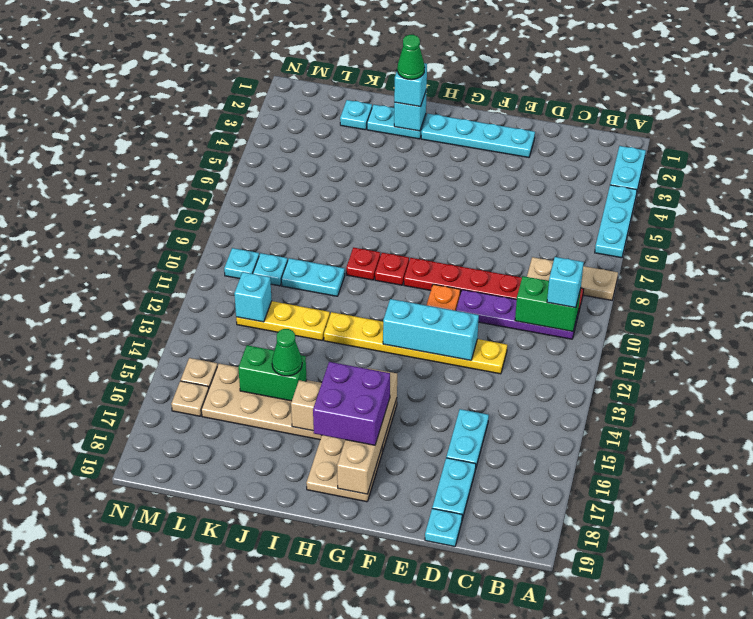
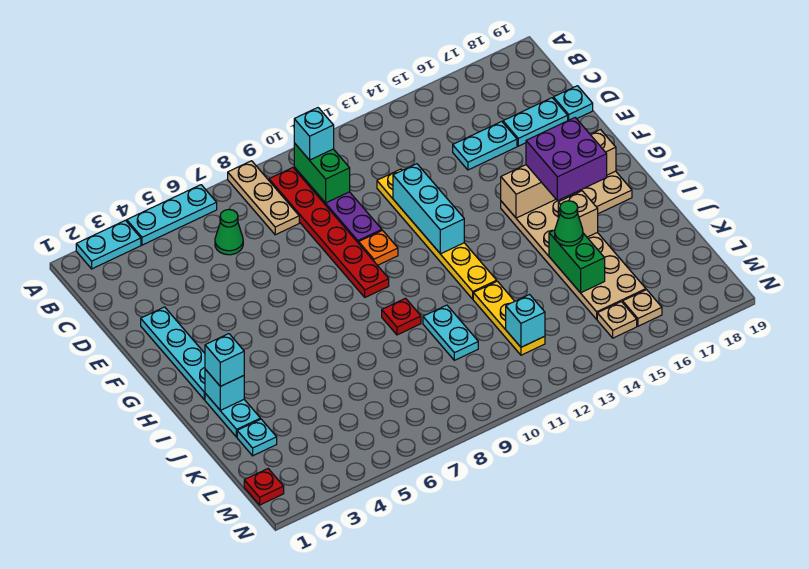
red plate H9 level 1 -> red plate M1 level 1
green cone I2 level 4 -> green cone C6 level 1
cyan plate L10 level 1 -> none
cyan plate M10 level 1 -> none

